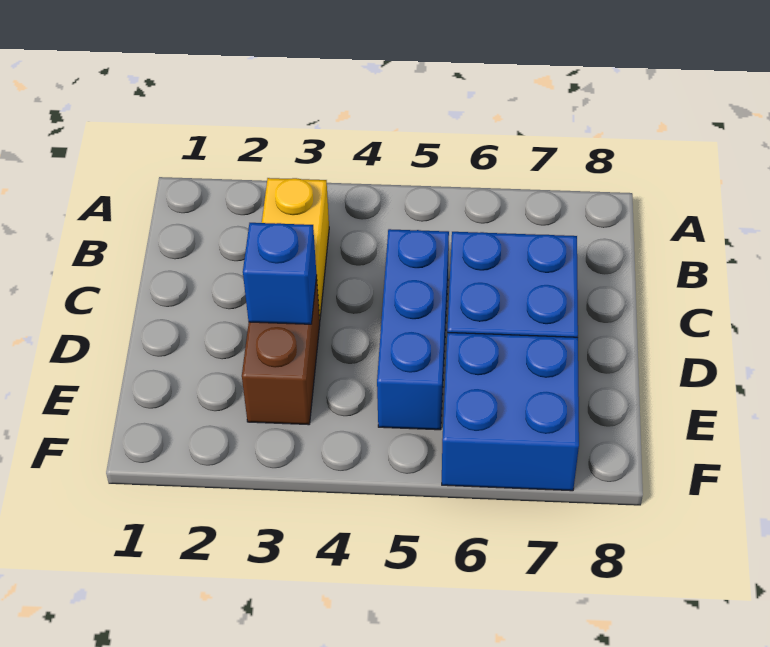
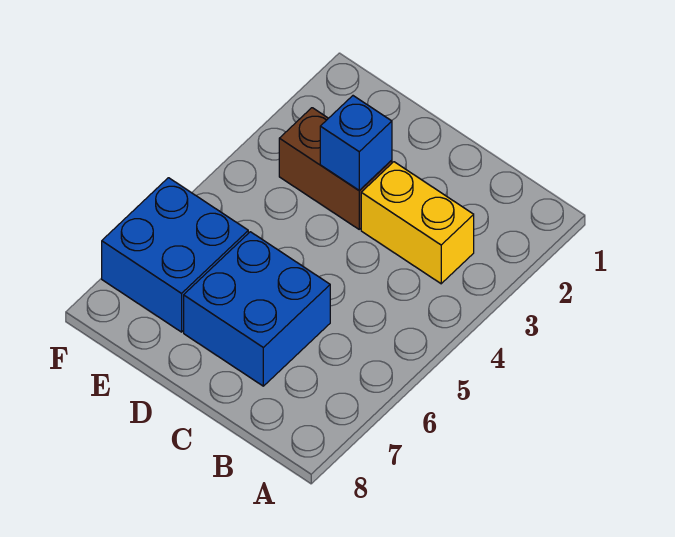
blue brick C5:E5 level 1 -> none

